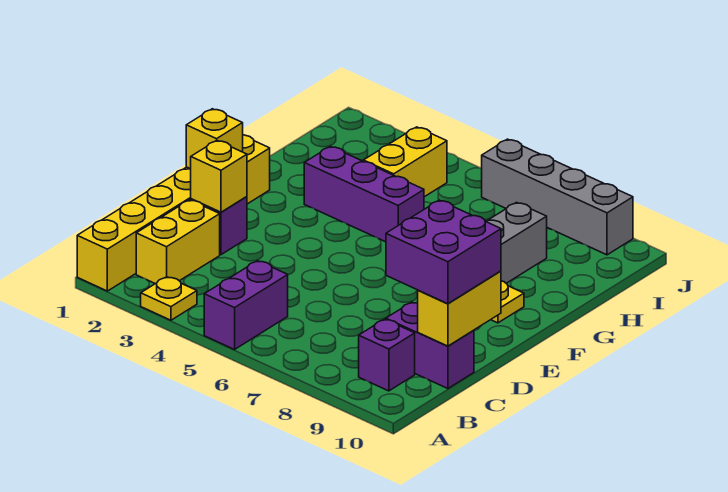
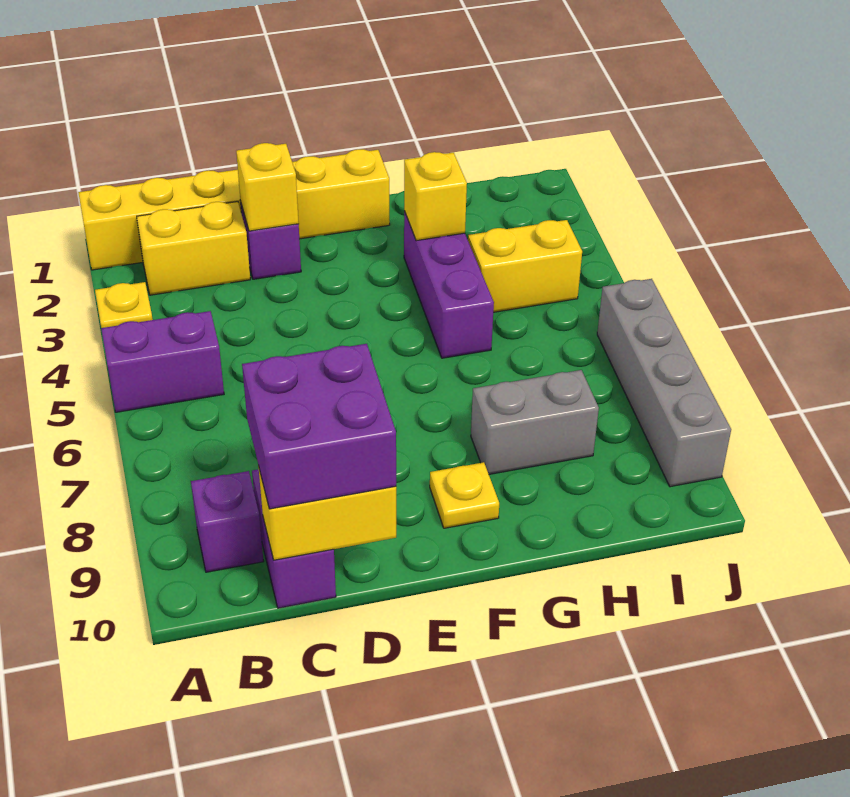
yellow brick E1 level 2 -> yellow brick G3 level 2

